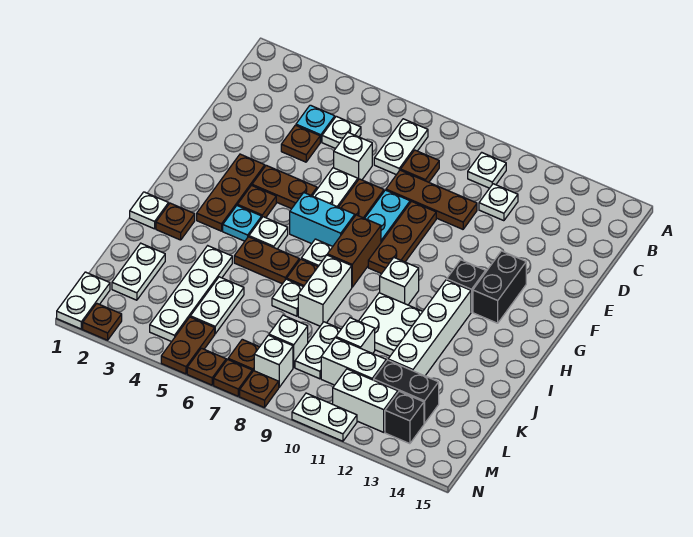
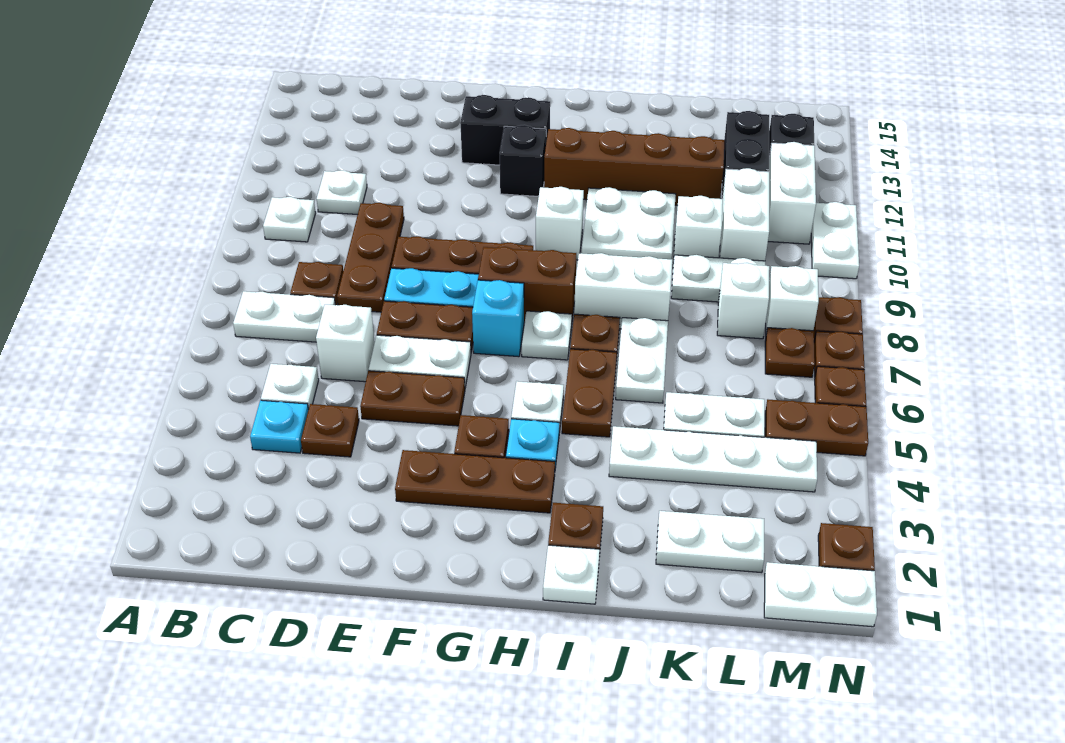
brown plate F4:F5 level 1 -> brown plate E5:F5 level 1
cyan brick G6:G7 level 1 -> cyan brick G7 level 1
white brick H12:K12 level 1 -> brown brick H12:K12 level 1
white plate J7 level 1 -> white plate J6:J7 level 1

